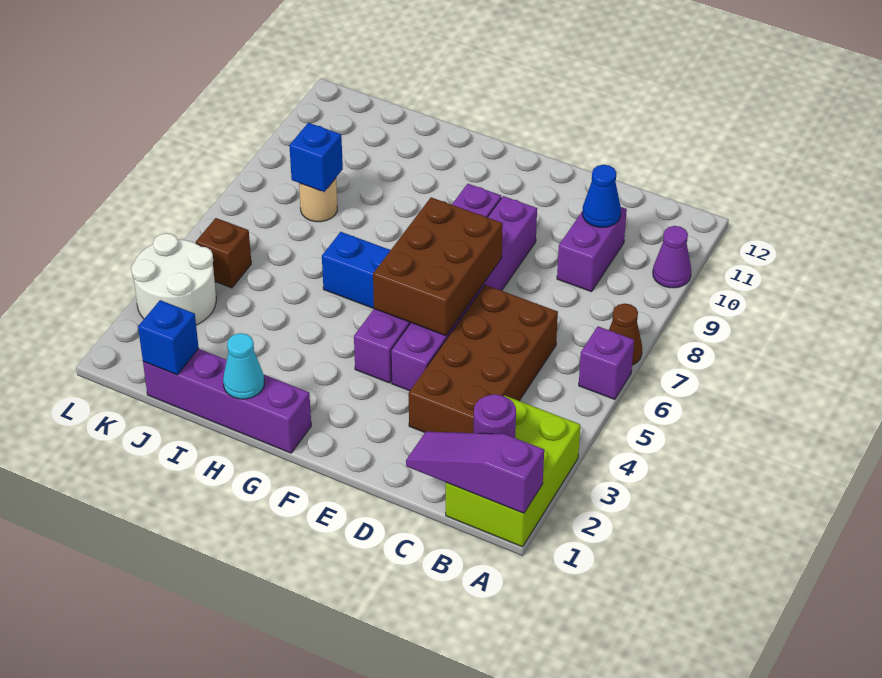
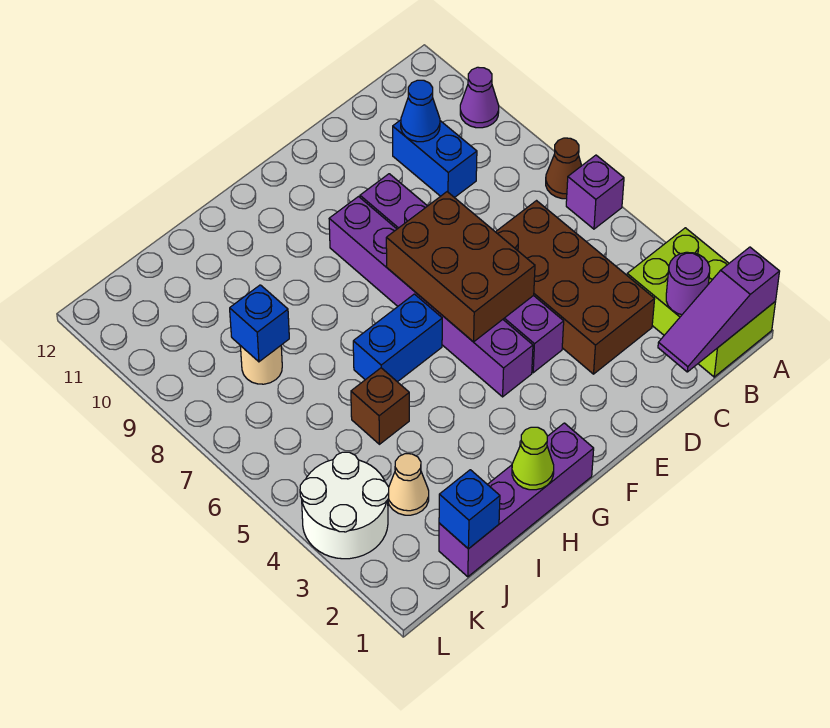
purple brick C9:C10 level 1 -> blue brick C9:C10 level 1
cyan cone H1 level 2 -> lime cone H1 level 2
none -> tan cone J3 level 1
brown brick K5 level 1 -> brown brick I5 level 1

